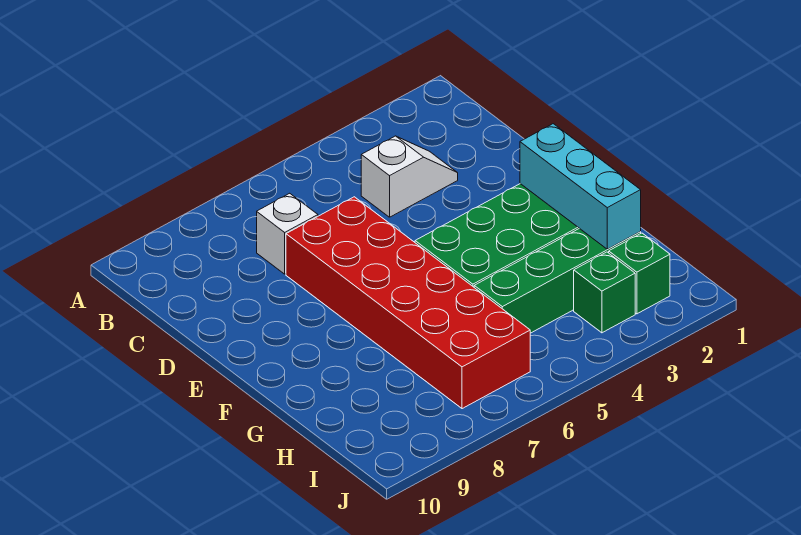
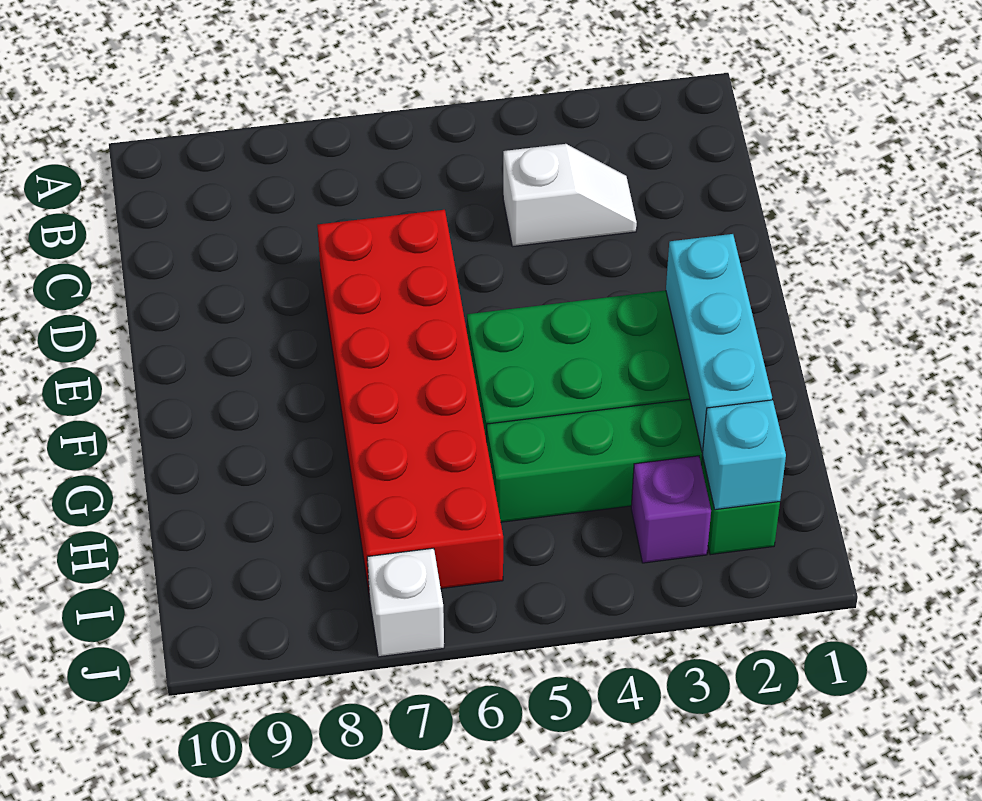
white brick C7 level 1 -> white brick J7 level 1
none -> cyan brick I2 level 2
green brick I3 level 1 -> purple brick I3 level 1

